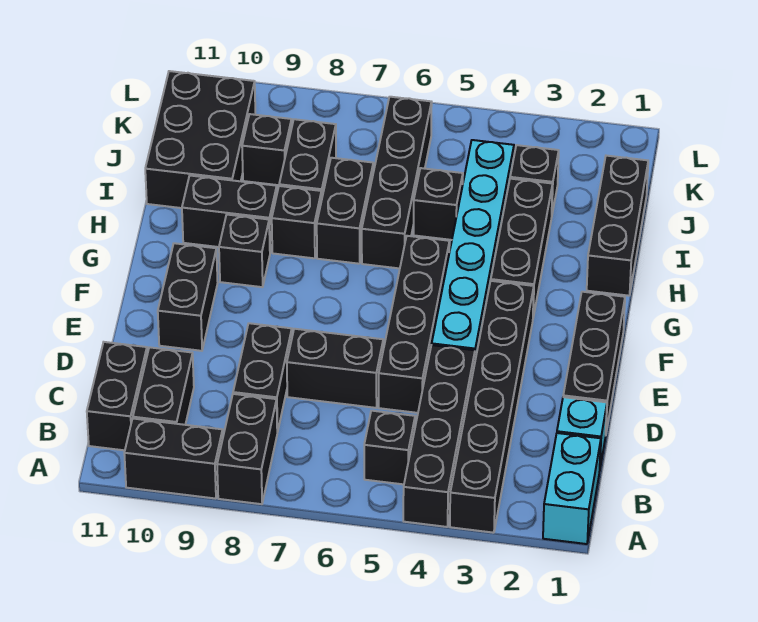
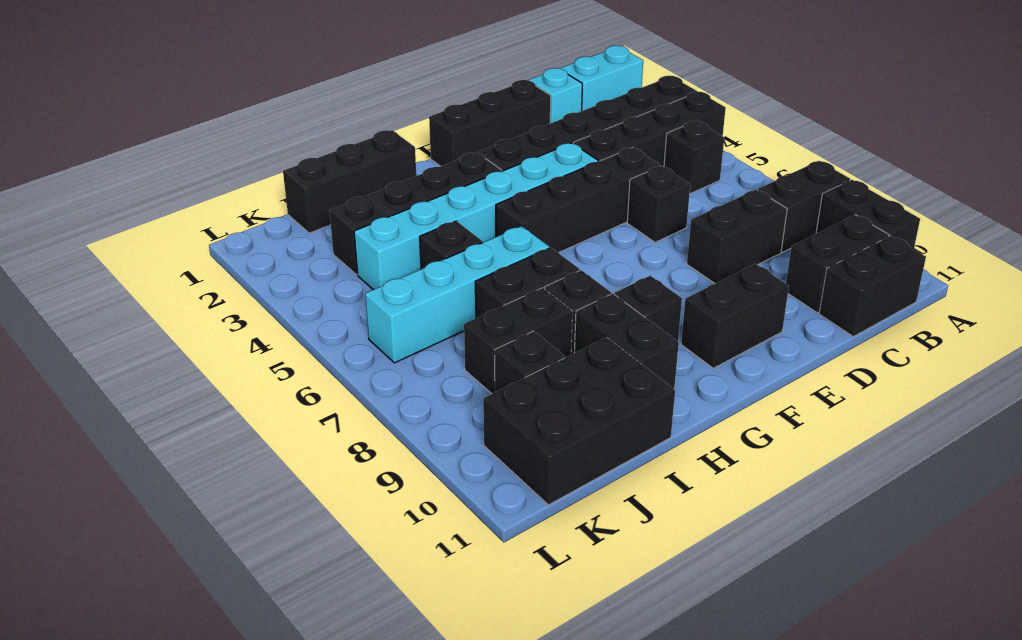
black brick D6:D7 level 1 -> black brick D6 level 1
black brick H6:K6 level 1 -> cyan brick H6:K6 level 1

